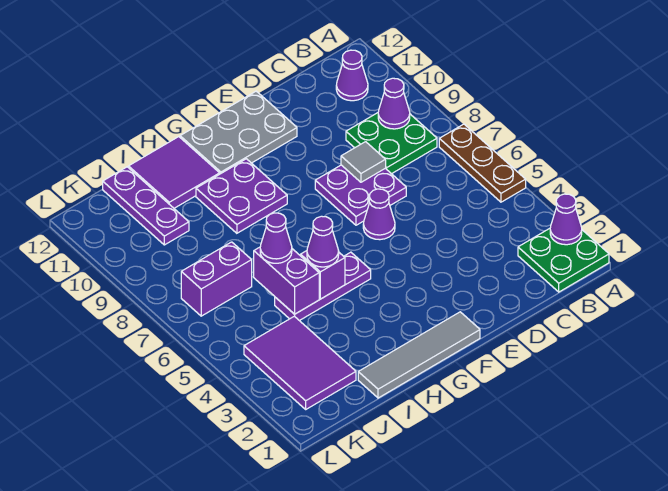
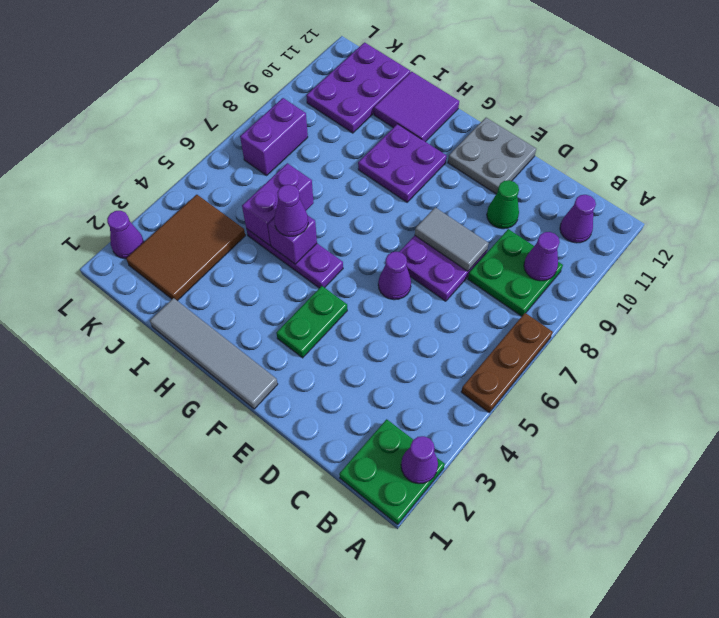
grey tile D8 level 2 -> grey tile D8:E8 level 2
none -> green cone D10 level 1
grey plate E11:G12 level 1 -> grey plate E11:F12 level 1
none -> green plate F3:F4 level 1
purple cone I6 level 3 -> purple cone L2 level 1
purple tile J2:K4 level 1 -> brown tile J2:K4 level 1
purple brick J7:K7 level 1 -> purple brick K7:K8 level 1
purple plate J10:J12 level 1 -> purple plate J10:K12 level 1

